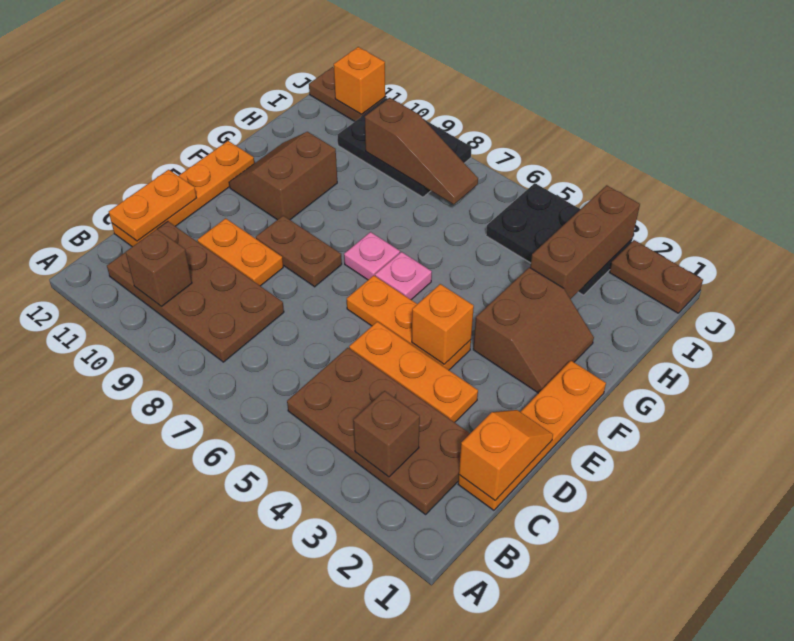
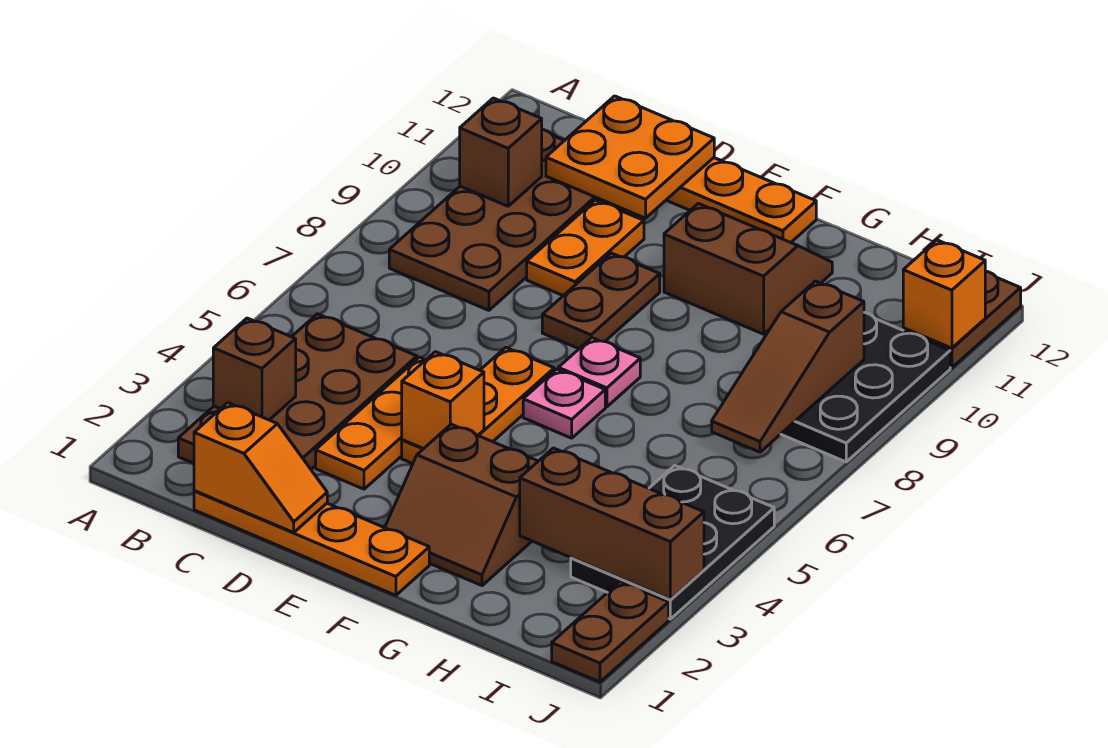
orange plate C12:D12 level 2 -> orange plate C11:D12 level 2

